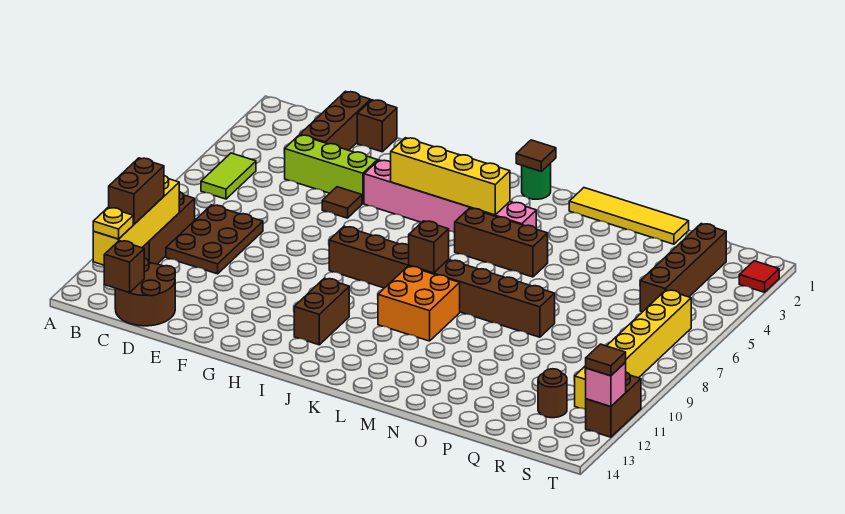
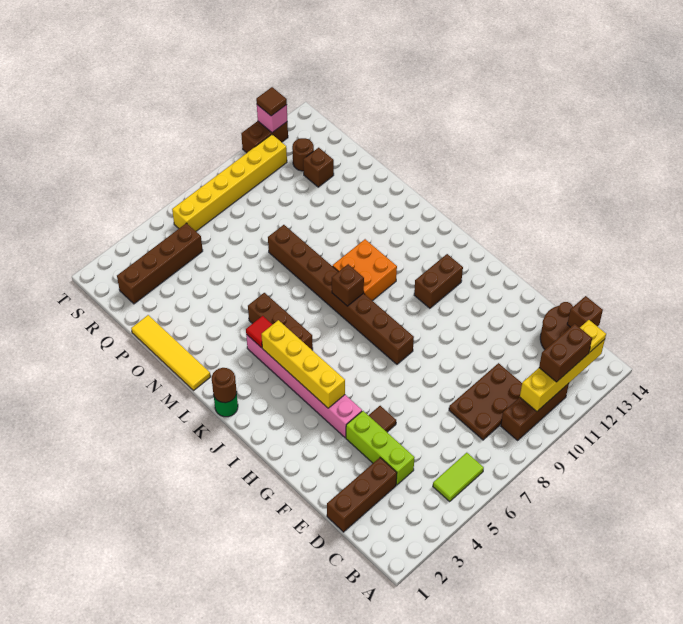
brown brick E1 level 1 -> brown brick Q12 level 1
brown tile K1 level 2 -> brown round brick K1 level 2
red tile T2 level 1 -> red tile L4 level 2

